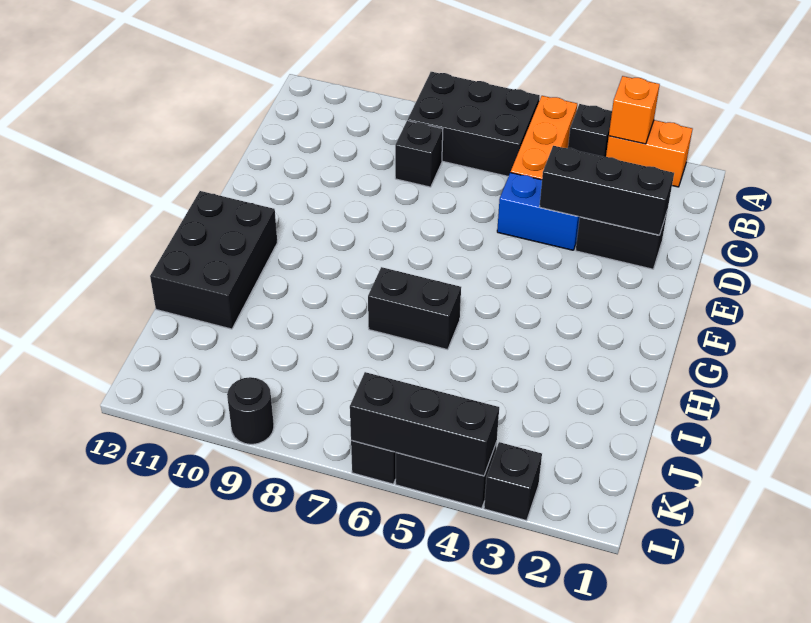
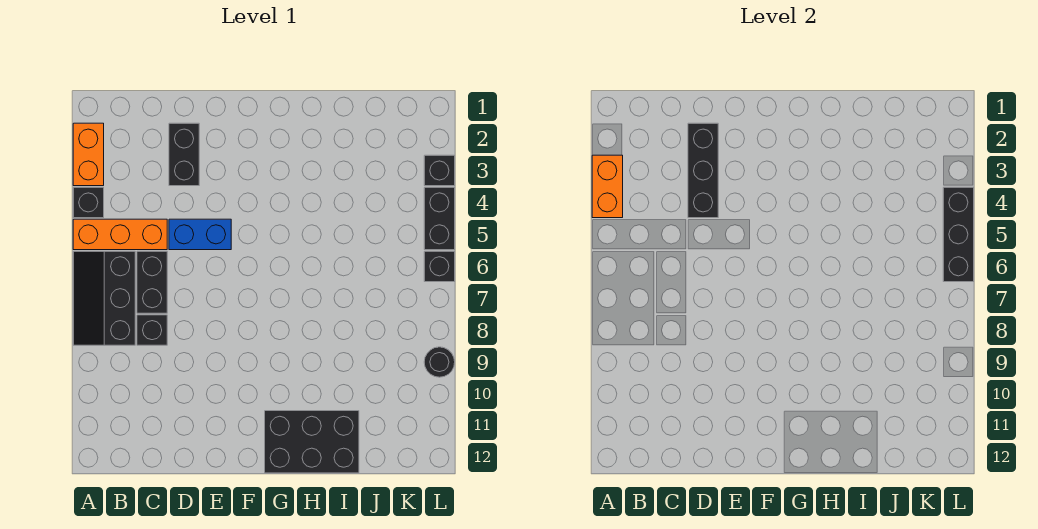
orange brick A3 level 2 -> orange brick A3:A4 level 2
black brick A6:B8 level 1 -> black slope A6:B8 level 1 top B
blue brick D4:D5 level 1 -> blue brick D5:E5 level 1
black brick H6:H7 level 1 -> black brick C6:C7 level 1

